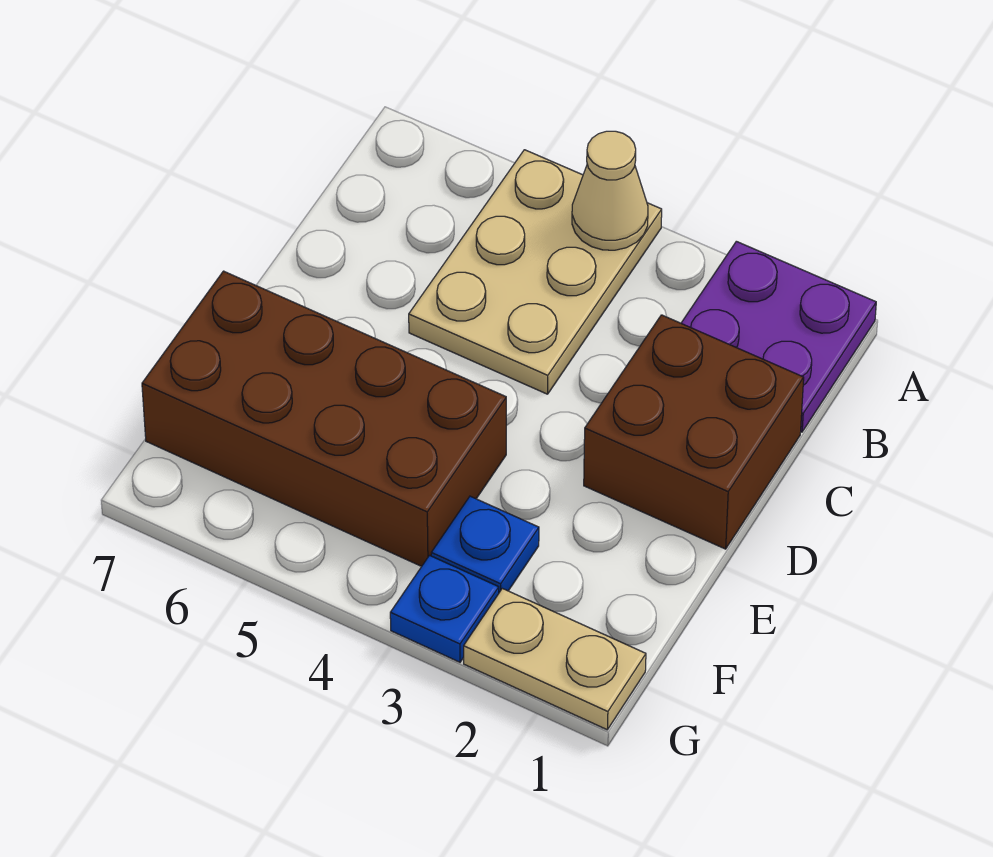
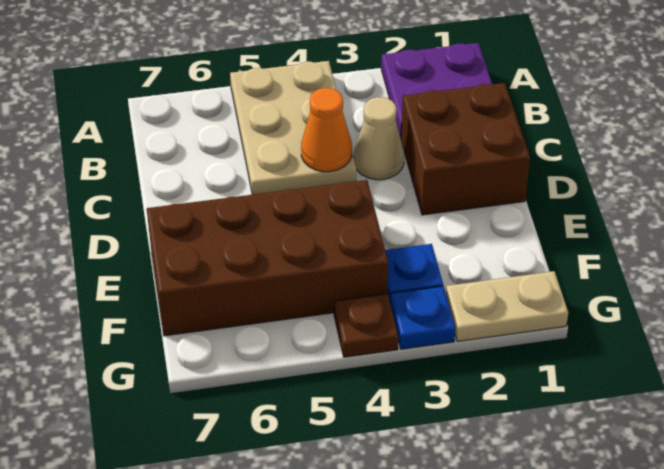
tan cone A4 level 2 -> tan cone C3 level 1
none -> orange cone C4 level 2
none -> brown plate G4 level 1

